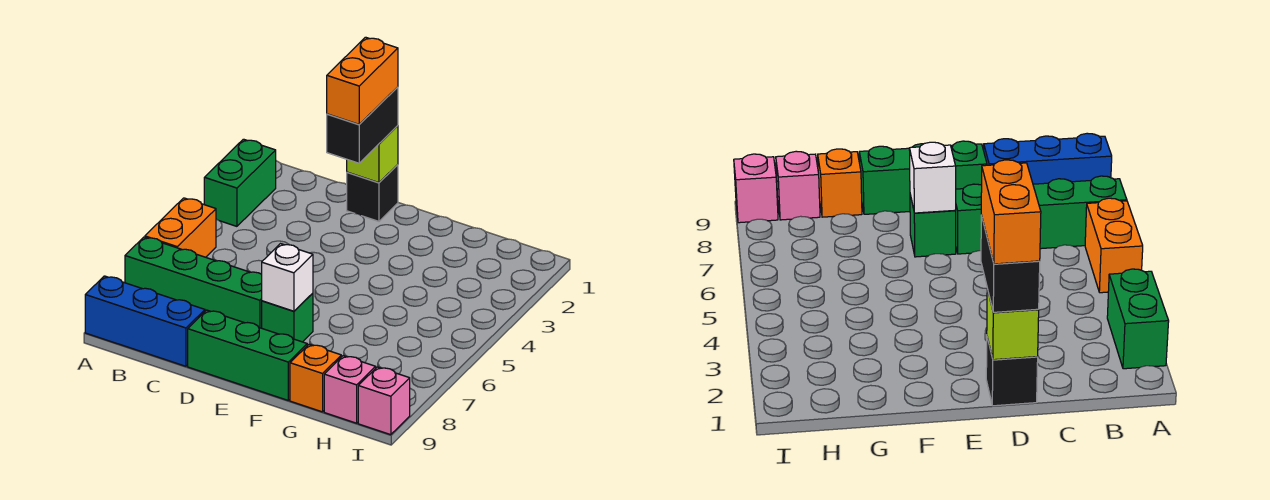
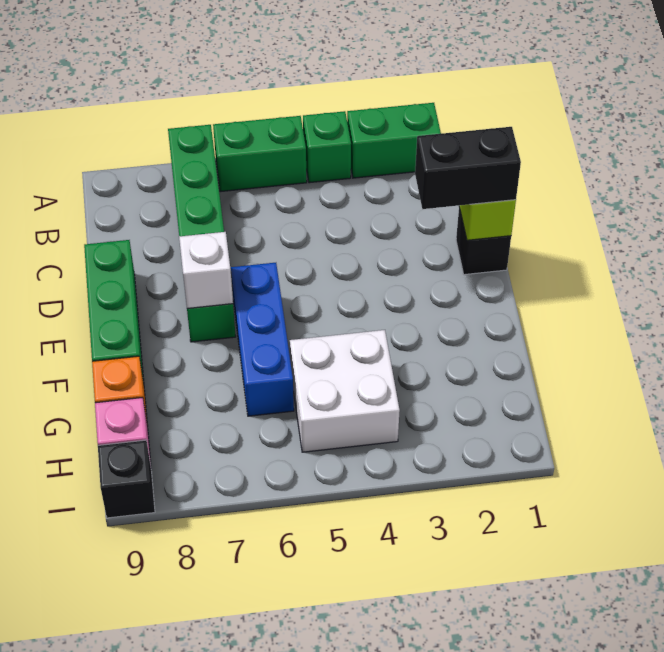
none -> green brick A4 level 1
orange brick A5:A6 level 1 -> green brick A5:A6 level 1
blue brick A9:C9 level 1 -> blue brick E6:G6 level 1
orange brick D1:D2 level 4 -> none
none -> white brick G4:H5 level 1
pink brick I9 level 1 -> black brick I9 level 1

